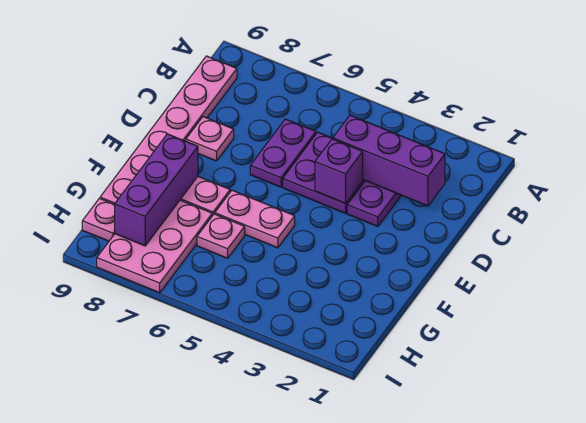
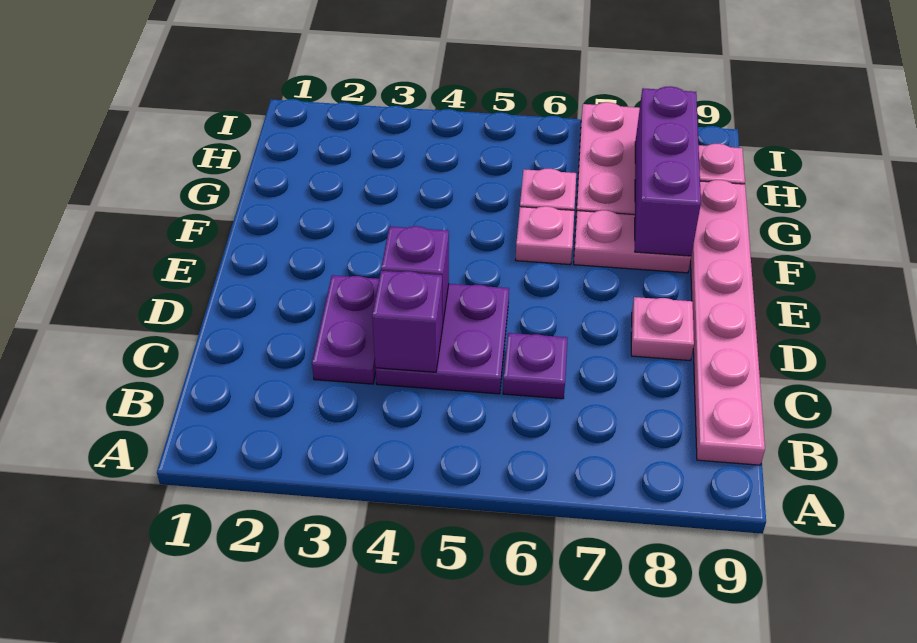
purple brick C2:C4 level 2 -> purple brick C4 level 2
purple plate C6:D6 level 1 -> purple plate C6 level 1
pink plate F5:F6 level 1 -> pink plate F6 level 1

